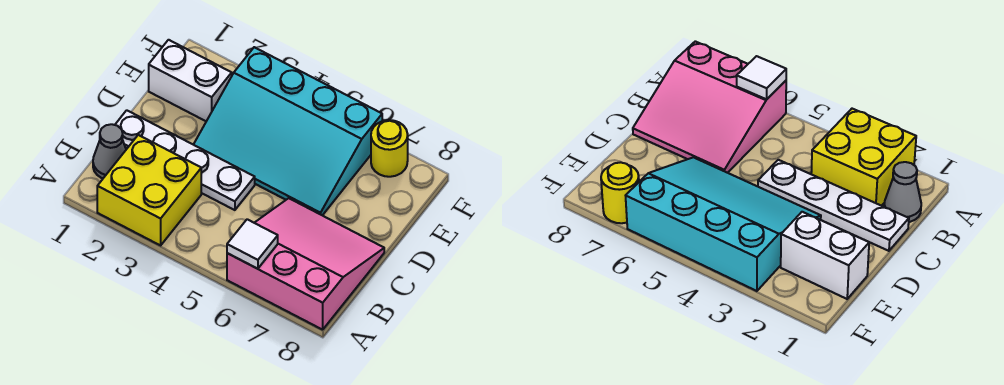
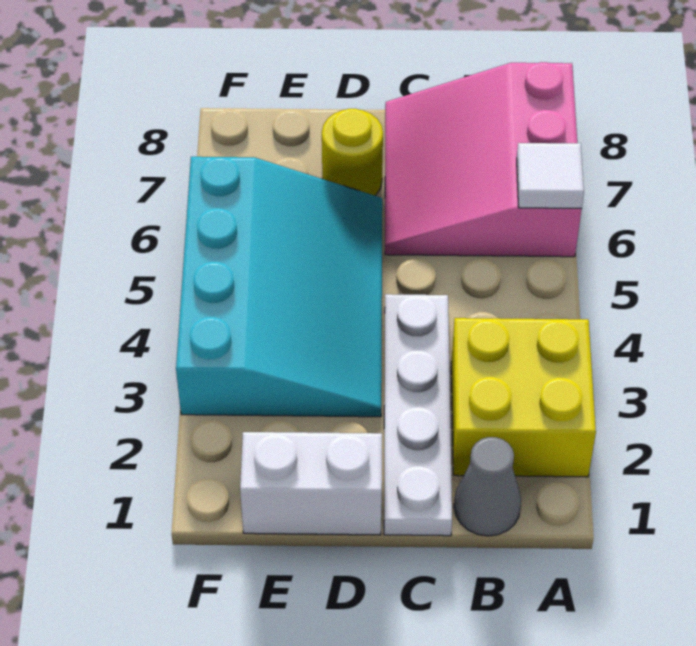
white brick E1:E2 level 1 -> white brick D1:E1 level 1
yellow round brick F7 level 1 -> yellow round brick D7 level 1

